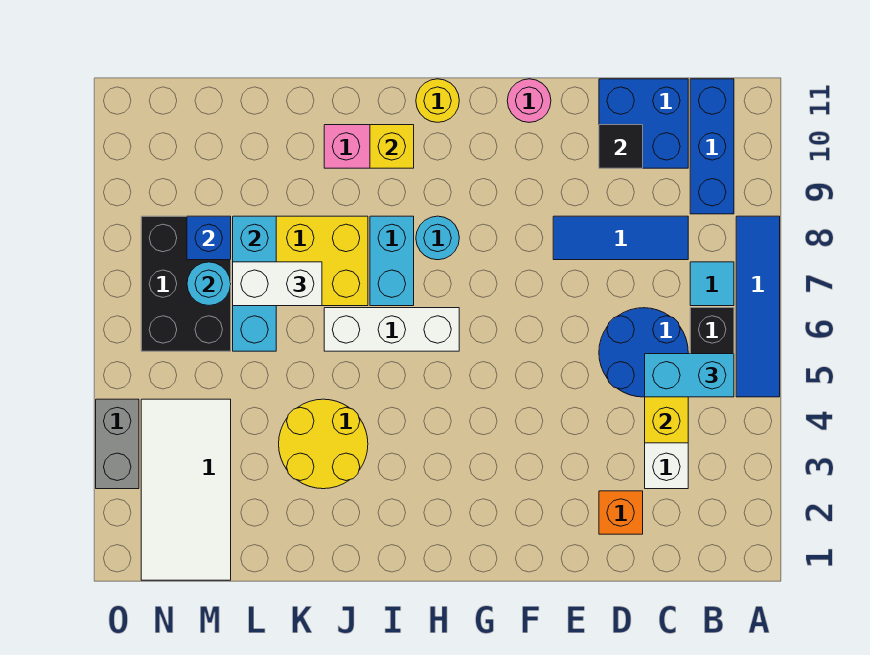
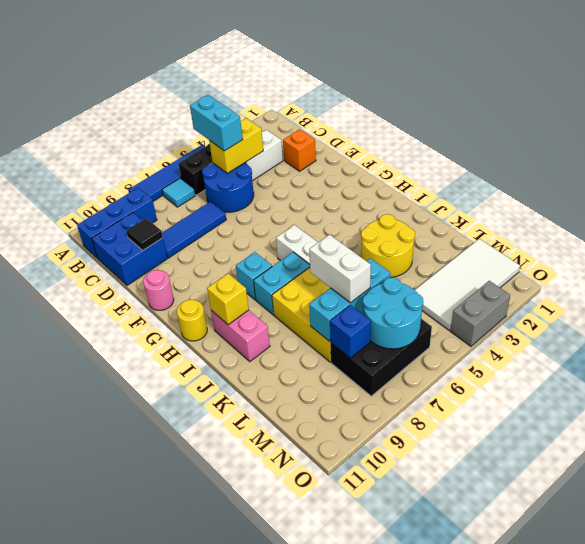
blue tile C8:E8 level 1 -> blue tile D7:D9 level 1
cyan round brick H8 level 1 -> cyan brick H8 level 1
cyan round brick M7 level 2 -> cyan round brick M6:N7 level 2

